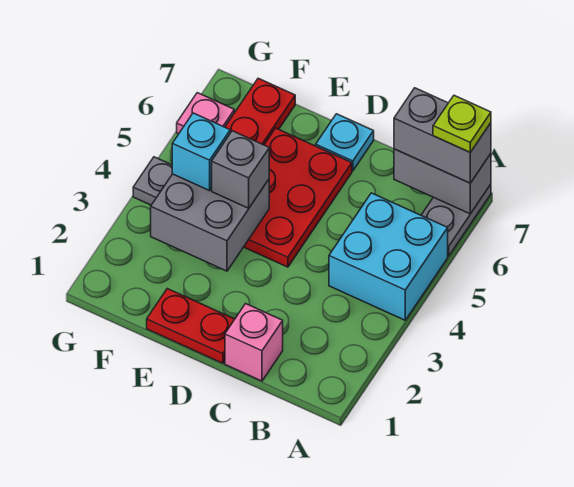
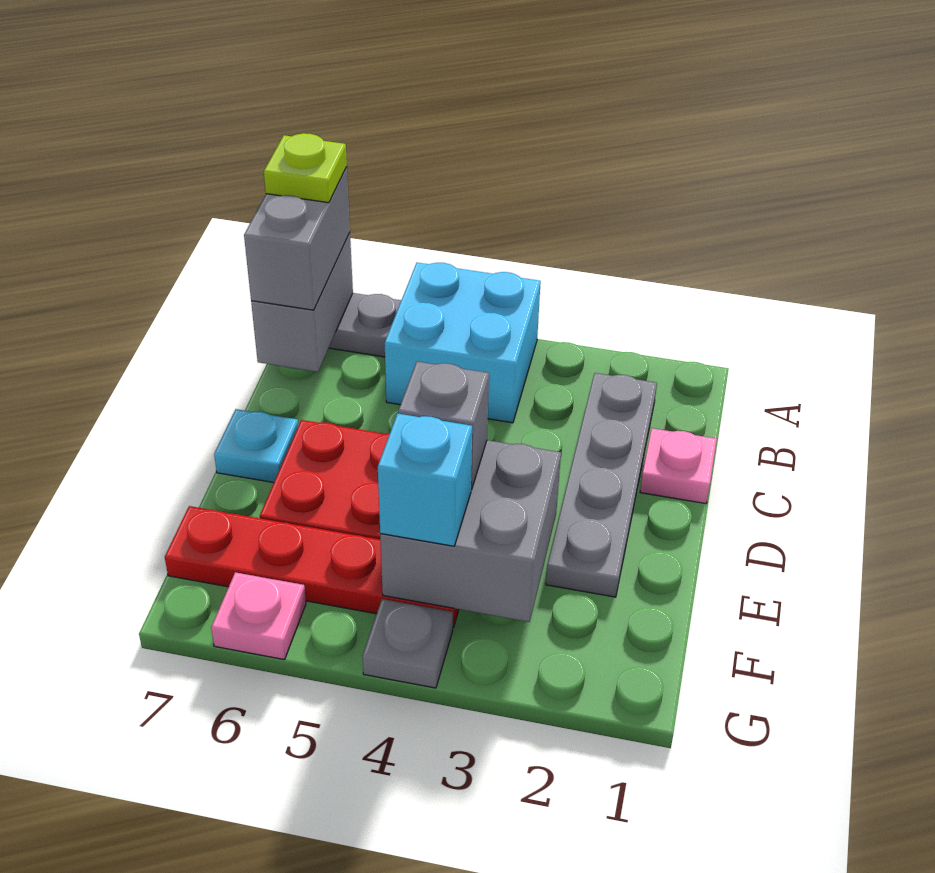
none -> grey plate B2:E2 level 1
pink brick C1 level 1 -> pink plate C1 level 1
red plate D1:E1 level 1 -> none

